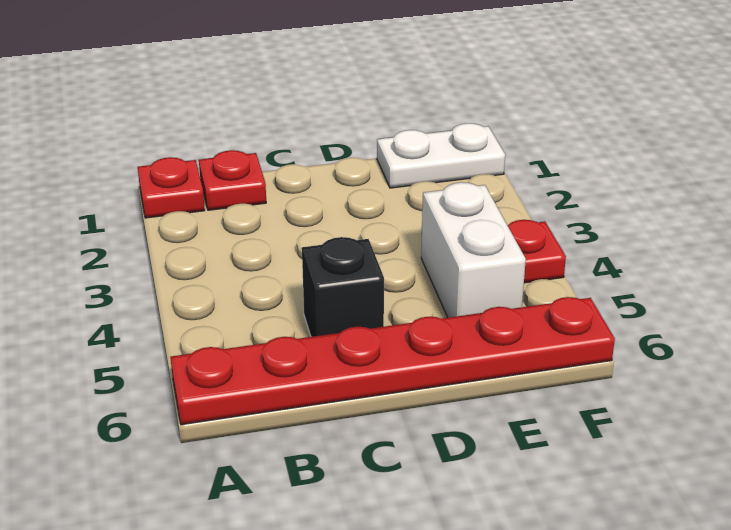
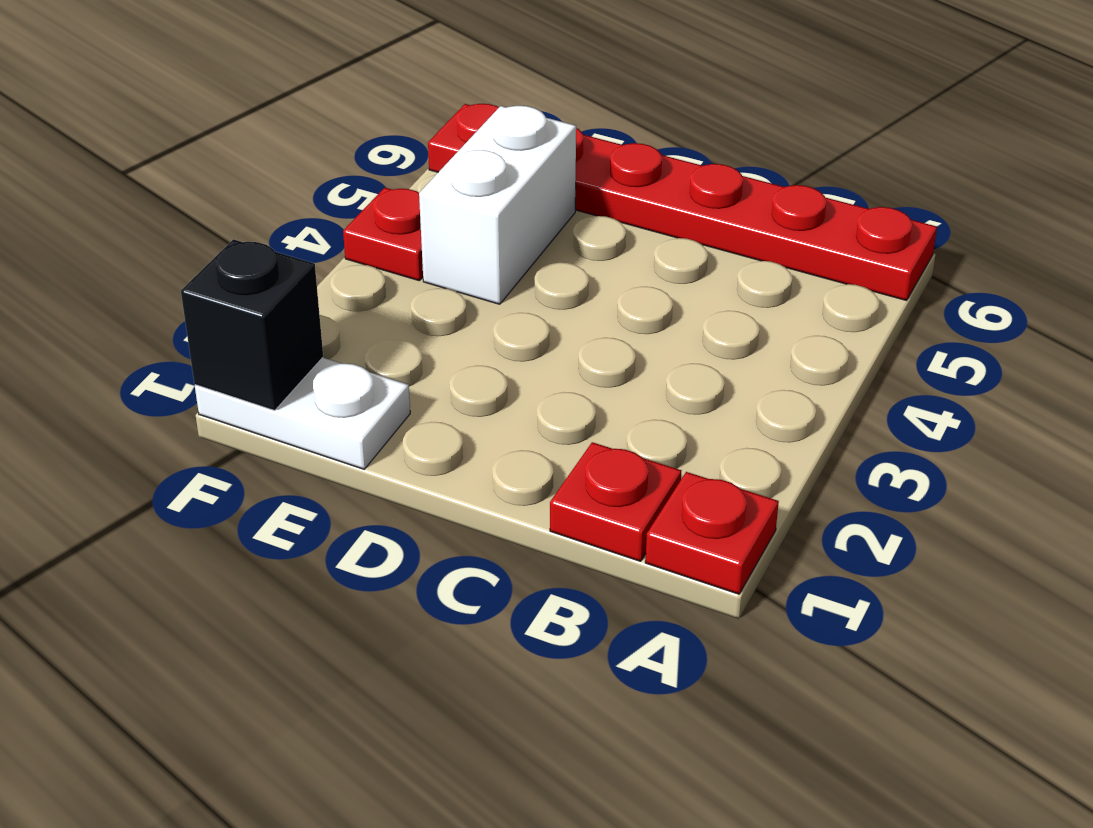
black brick C5 level 1 -> black brick F1 level 2

